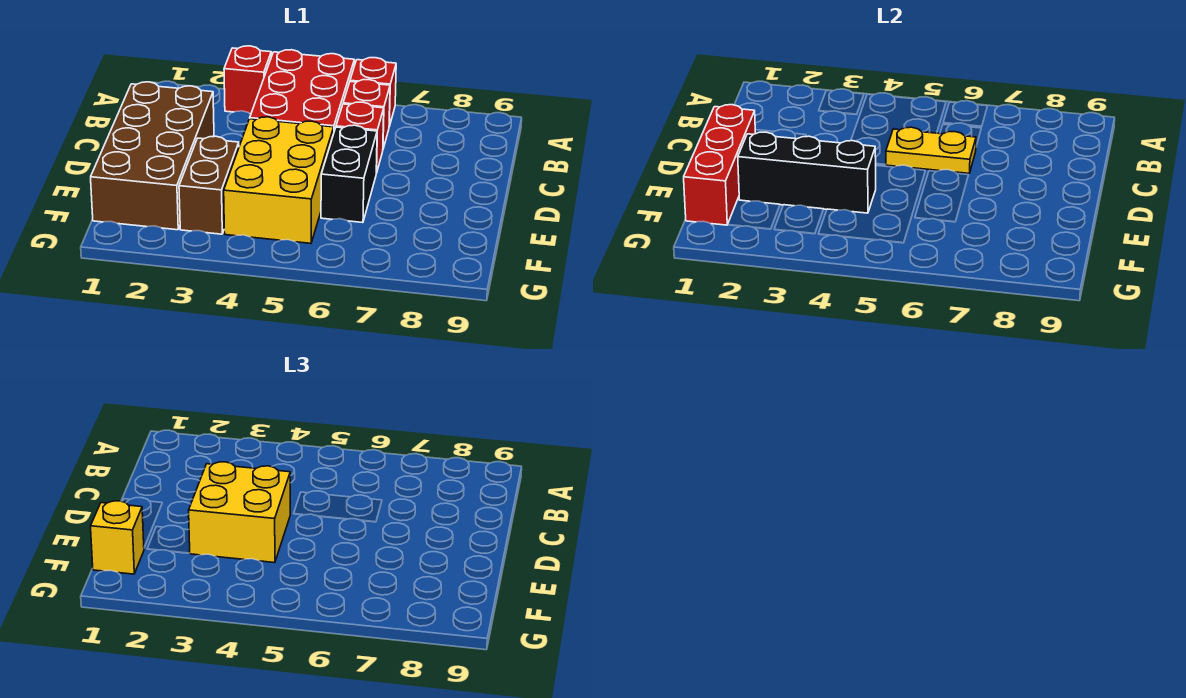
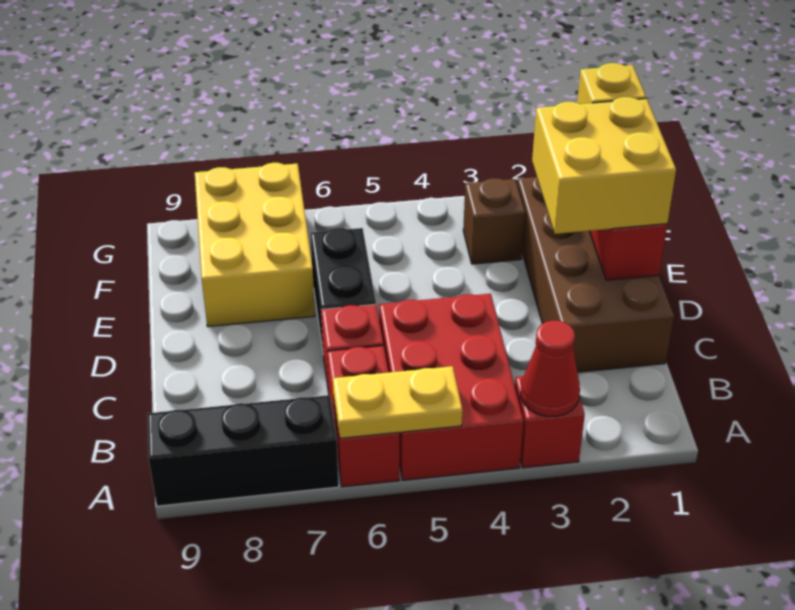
none -> red cone A3 level 2
yellow plate C5:C6 level 2 -> yellow plate A5:A6 level 2
yellow brick D3:E4 level 3 -> yellow brick D1:E2 level 3
yellow brick D4:F5 level 1 -> yellow brick E7:G8 level 1
black brick E2:E4 level 2 -> black brick A7:A9 level 1
brown brick E3:F3 level 1 -> brown brick F3 level 1

